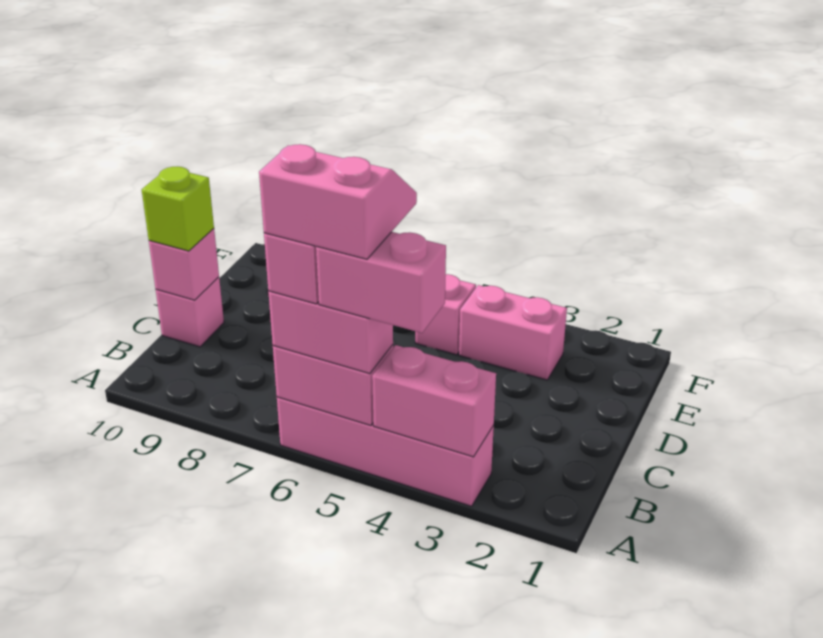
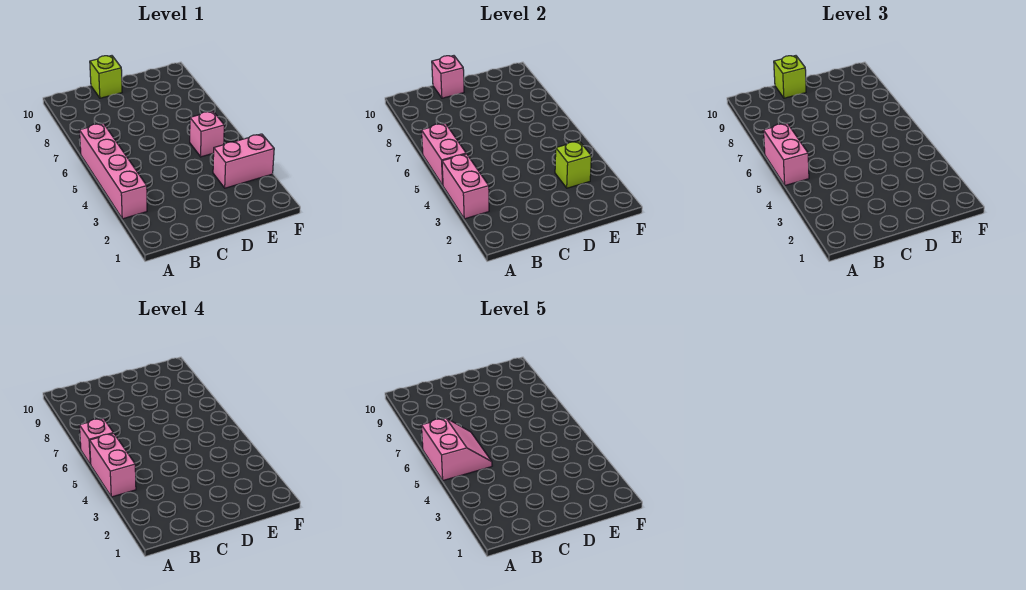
pink brick C10 level 1 -> lime brick C10 level 1
pink brick E3:E4 level 1 -> pink brick E3:F3 level 1
none -> lime brick E3 level 2

